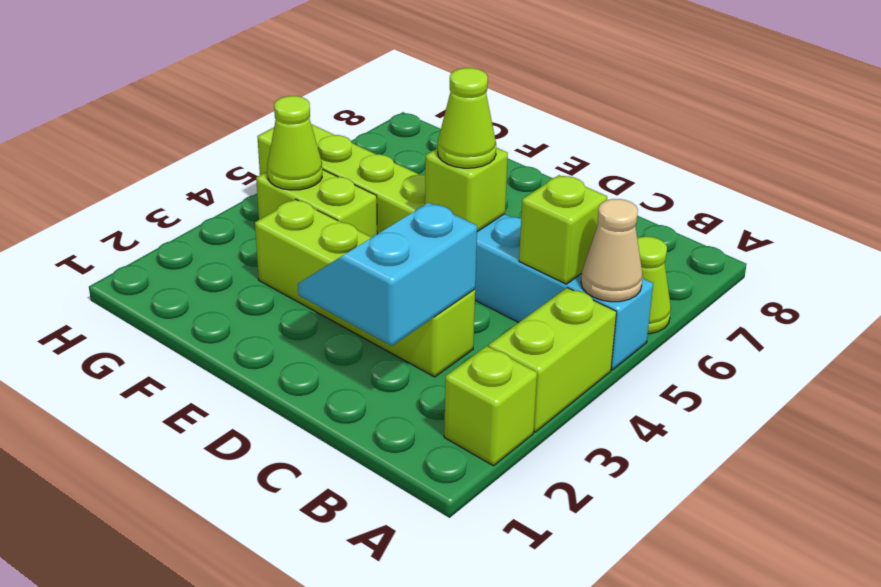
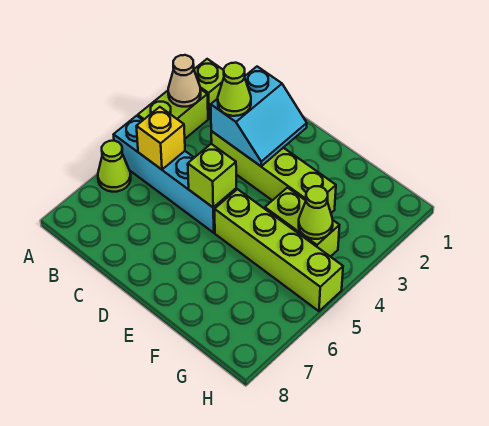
tan cone A5 level 2 -> tan cone A3 level 2
lime brick B5 level 2 -> yellow brick B5 level 2
lime cone D5 level 3 -> lime cone C3 level 3

